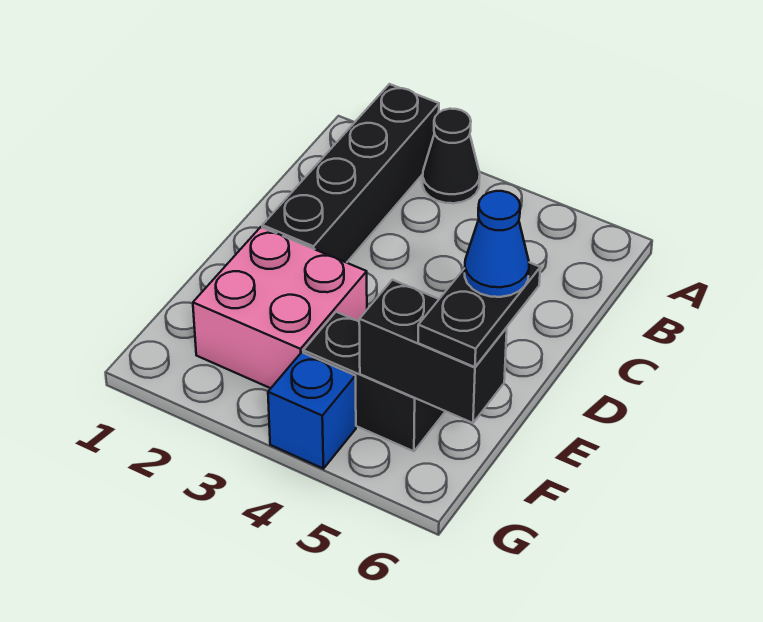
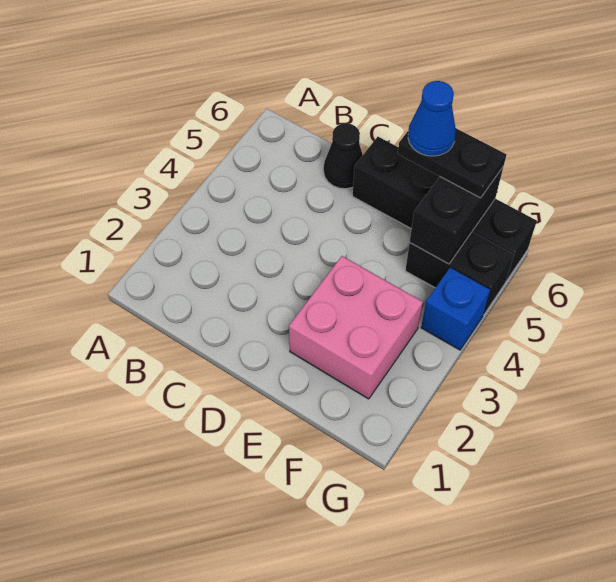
black brick A2:D2 level 1 -> black brick D6:G6 level 1
black cone A3 level 1 -> black cone C6 level 1
black brick F4:F5 level 1 -> black brick F5:G5 level 1

